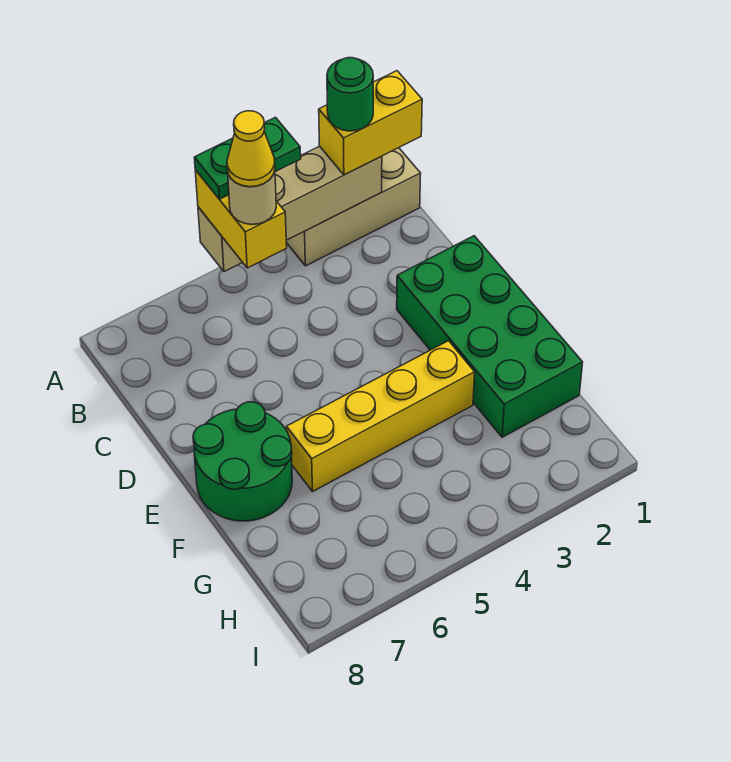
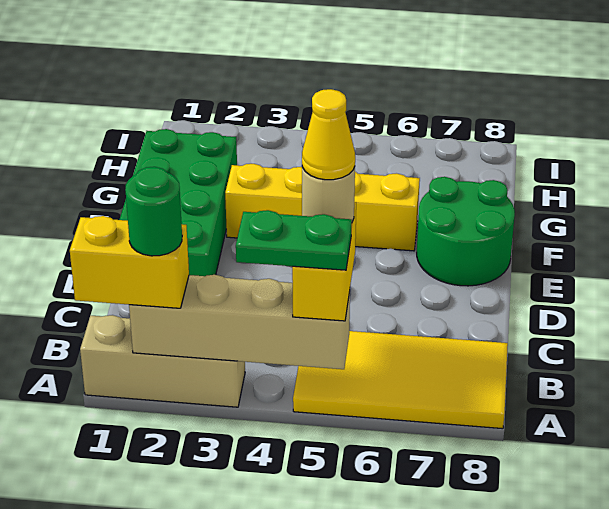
none -> yellow tile A5:B8 level 1

